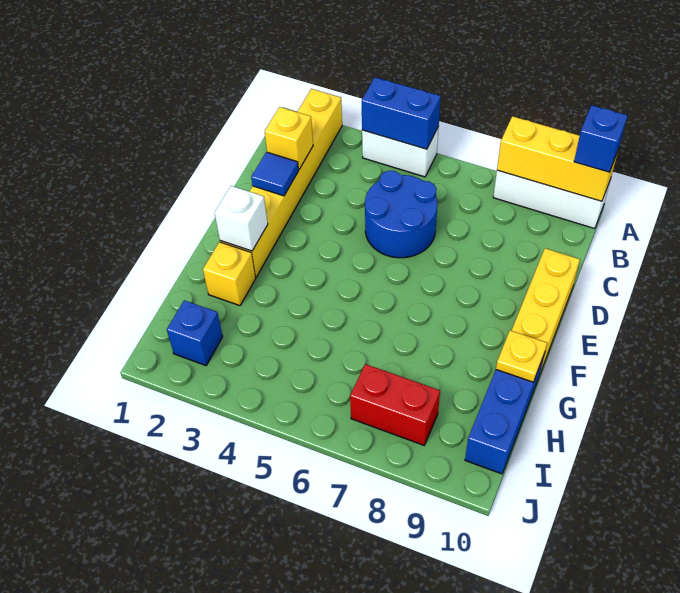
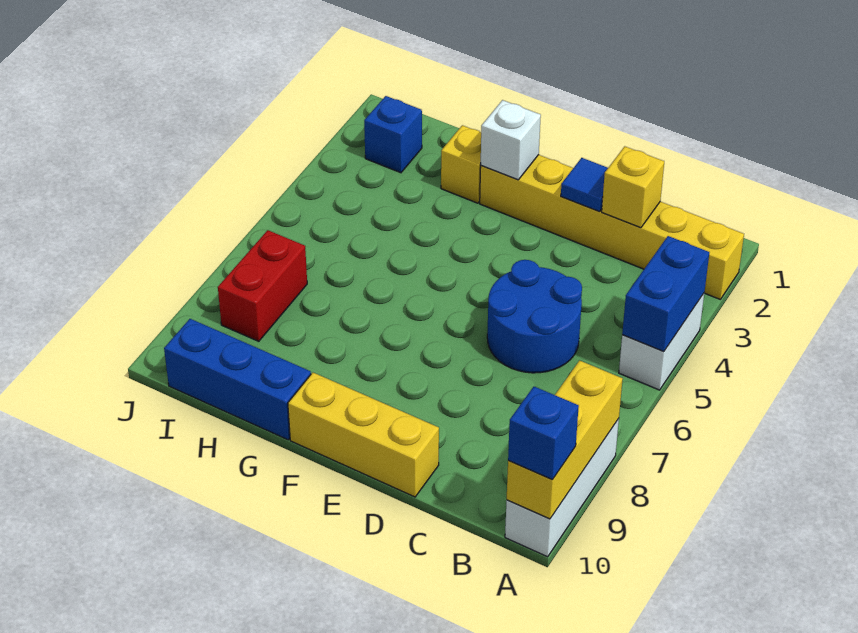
yellow plate G10 level 2 -> none

